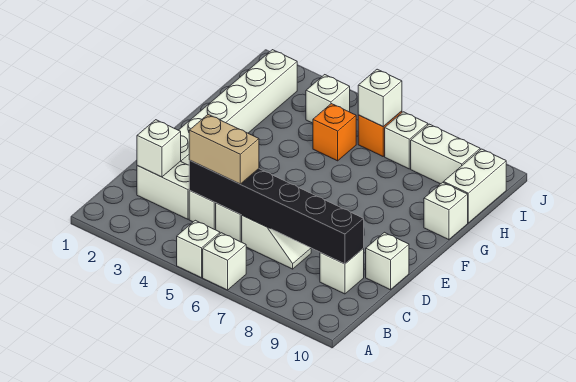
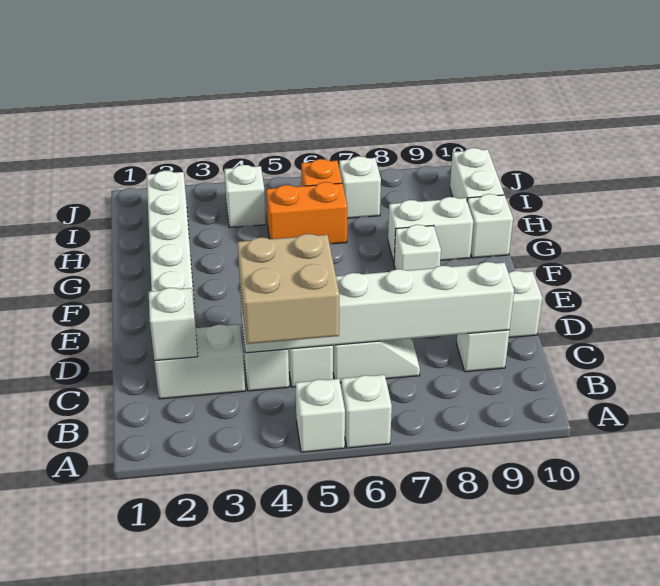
black brick C4:C9 level 2 -> white brick C4:C9 level 2
tan brick C4:C5 level 3 -> tan brick B4:C5 level 3
orange brick H5 level 1 -> orange brick H5:H6 level 1
white brick I6 level 2 -> white brick F8 level 1
white brick I8:I9 level 1 -> white brick G8:G9 level 1

